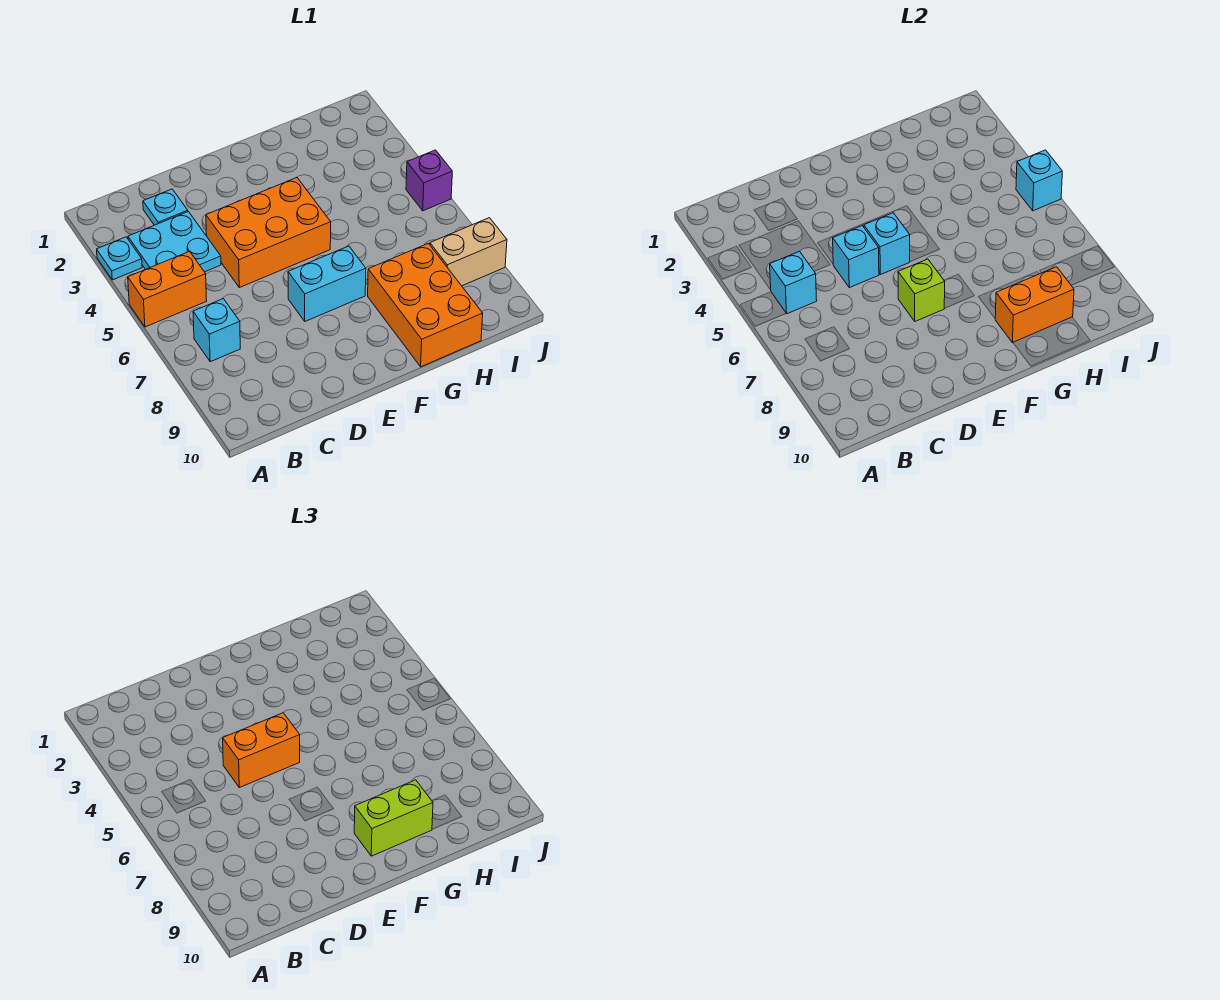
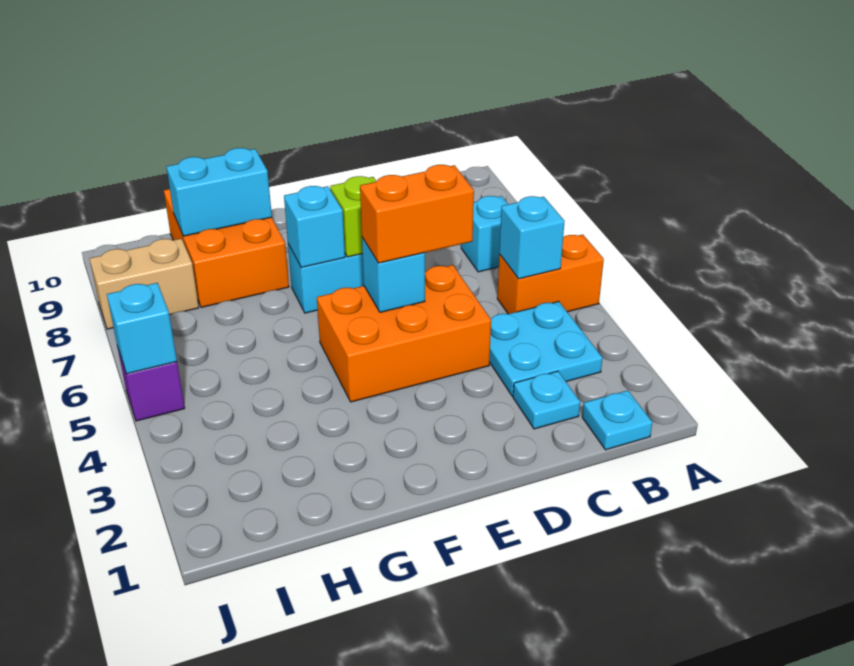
cyan plate A3 level 1 -> cyan plate B1 level 1
cyan brick D5 level 2 -> cyan brick F7 level 2
lime brick F9:G9 level 3 -> none
orange brick G9:H9 level 2 -> cyan brick G9:H9 level 2

